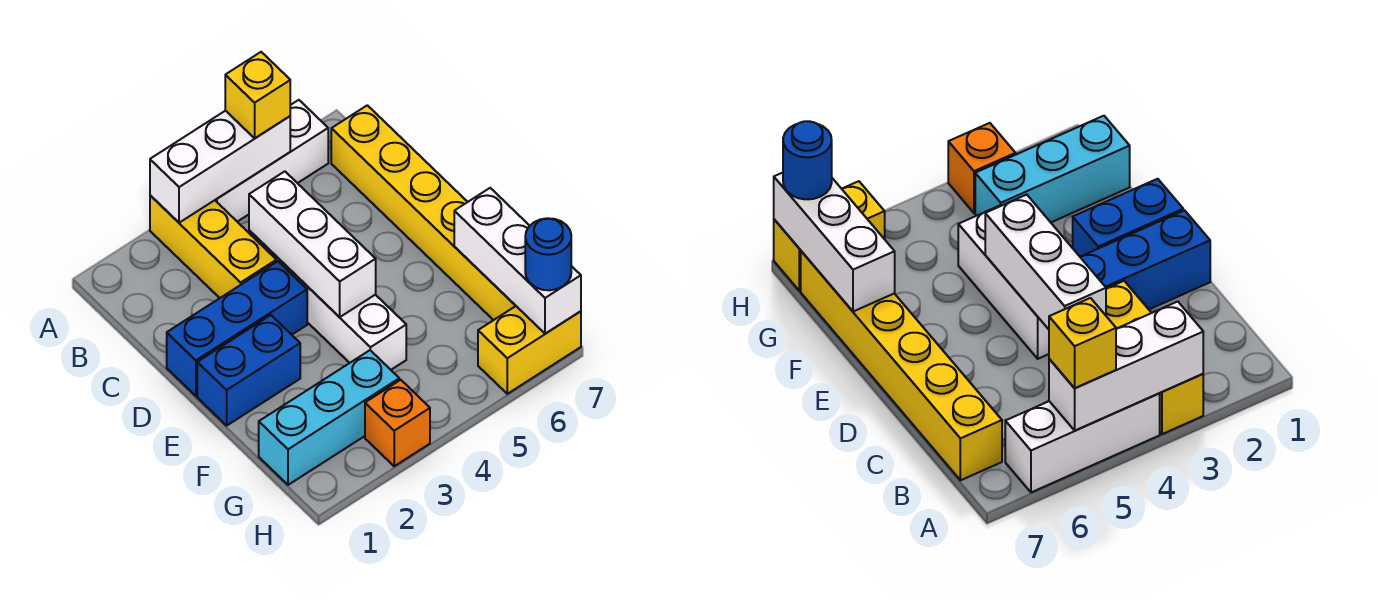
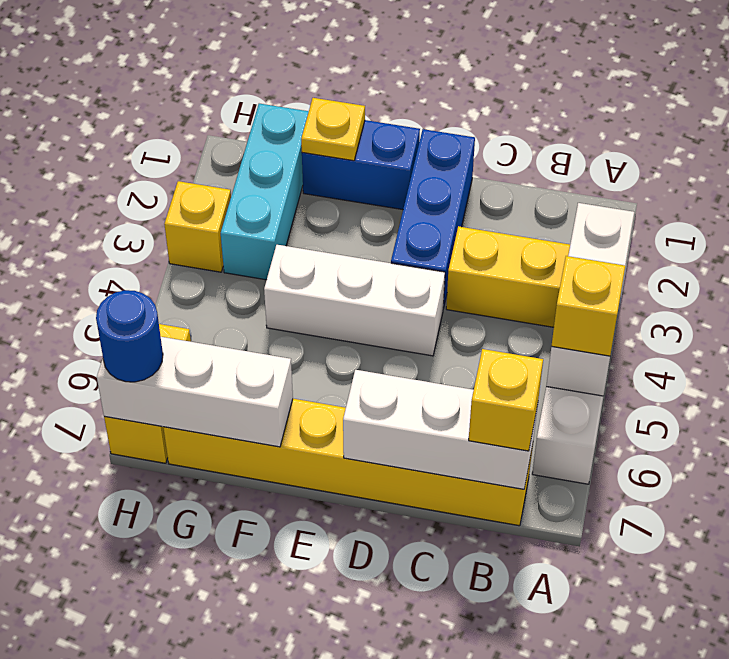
none -> yellow brick B7 level 3
white brick C4:E4 level 2 -> white brick B7:D7 level 2
blue brick E1:E2 level 1 -> blue brick E1:F1 level 1
none -> yellow plate F1 level 2
orange brick H3 level 1 -> yellow brick H3 level 1

